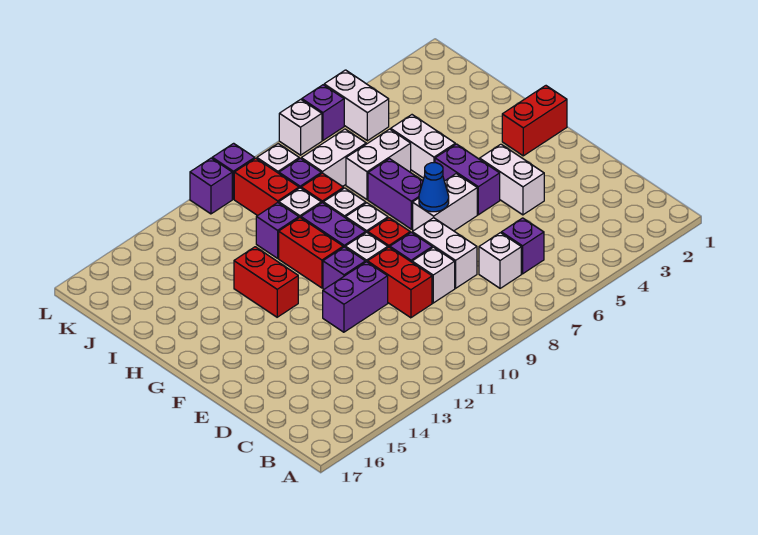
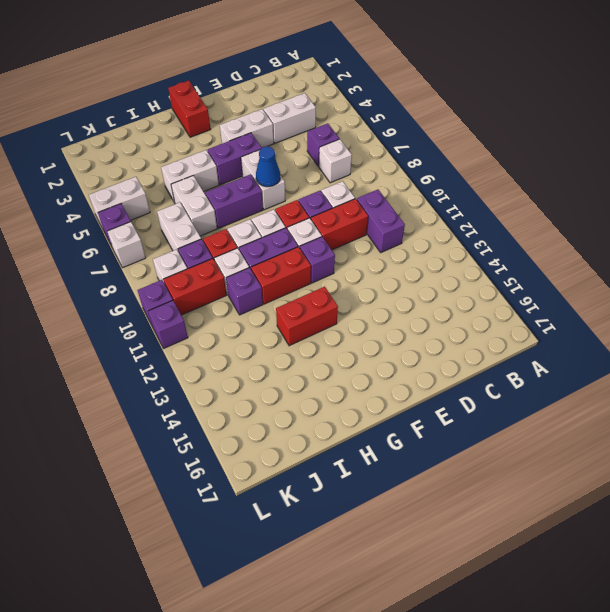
white brick D8:E8 level 1 -> white brick C4:D4 level 1
purple brick E11:E12 level 1 -> purple brick C10:C11 level 1

